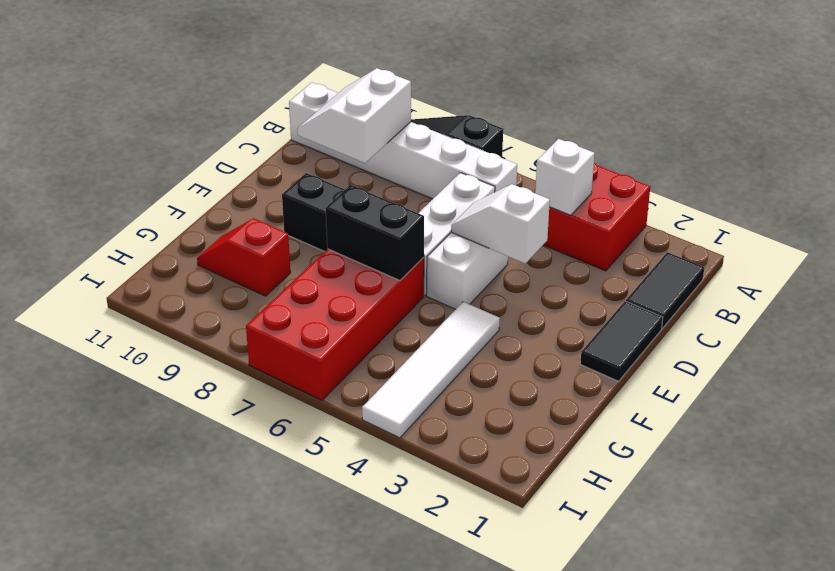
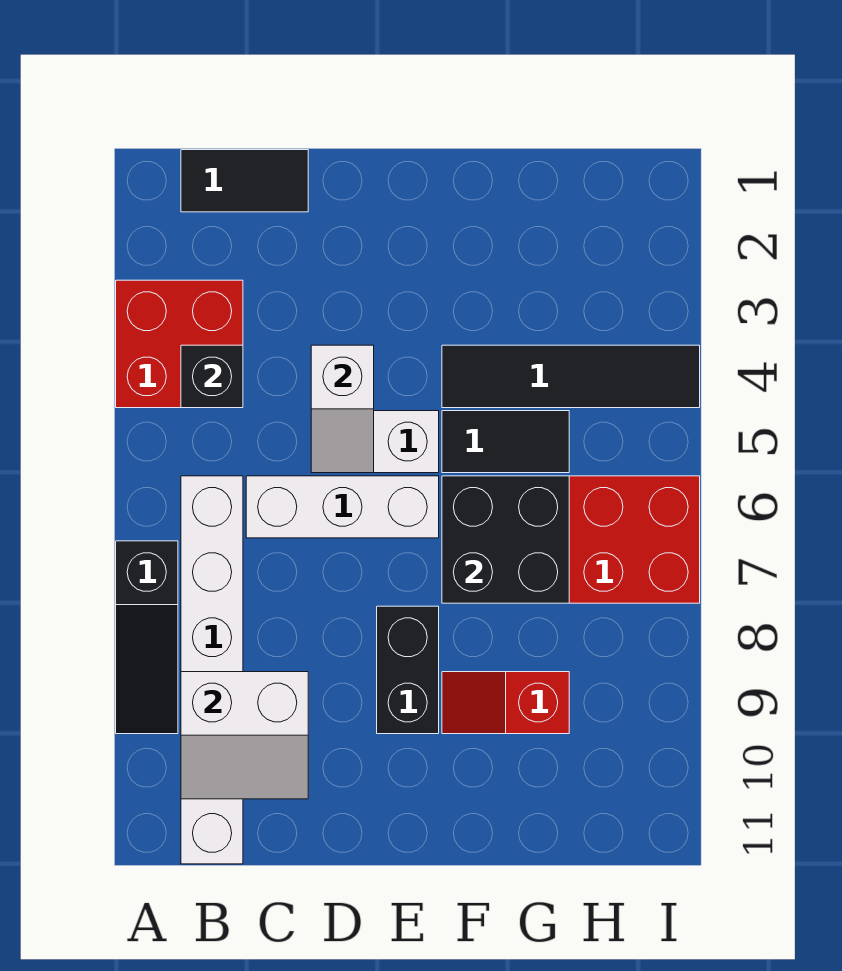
white brick B4 level 2 -> black brick B4 level 2
black tile D1:E1 level 1 -> black tile F5:G5 level 1
white tile F4:I4 level 1 -> black tile F4:I4 level 1
black brick F6:F7 level 2 -> black brick F6:G7 level 2
red slope G9:G10 level 1 top 9 -> red slope F9:G9 level 1 top G

